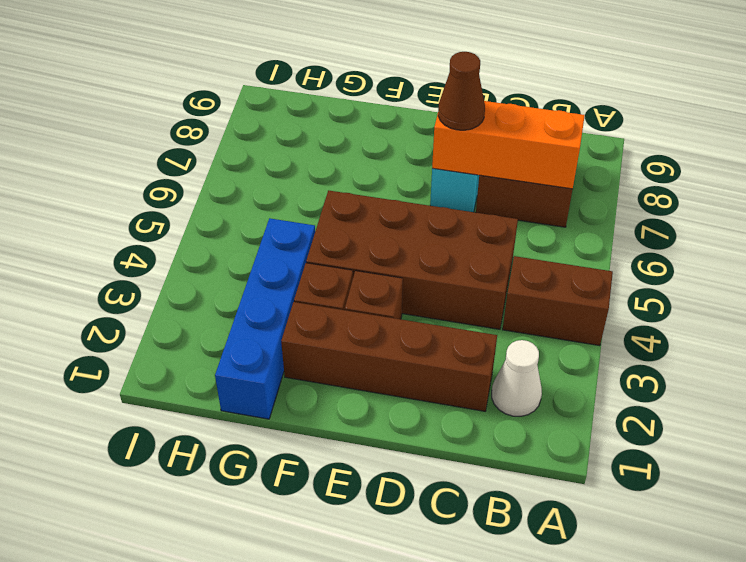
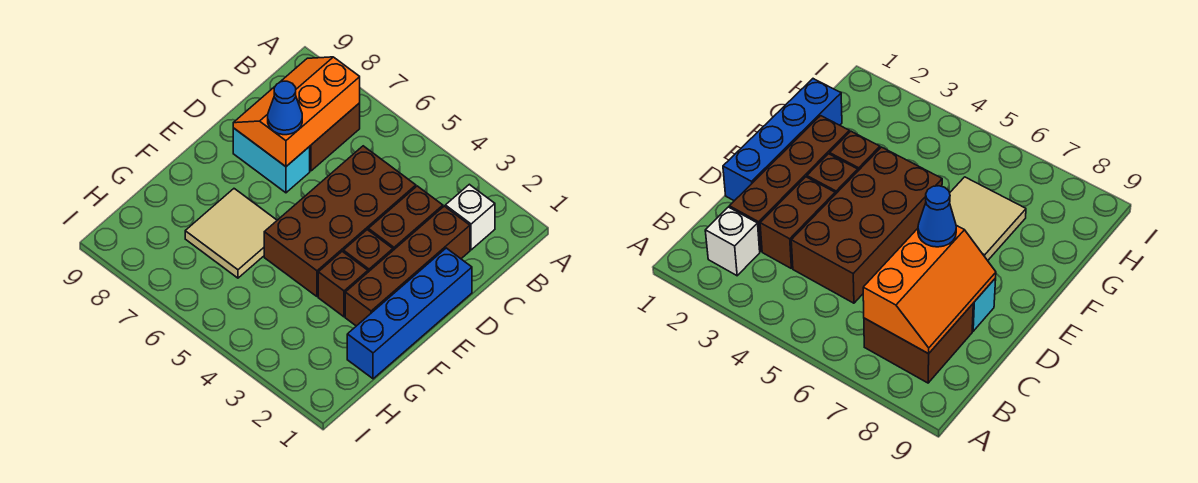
brown brick A4:B4 level 1 -> brown brick C3:D3 level 1
white cone B2 level 1 -> white brick B2 level 1
brown cone D7 level 3 -> blue cone D7 level 3
none -> tan tile F6:G7 level 1
blue brick G1:G4 level 1 -> blue brick D1:G1 level 1

